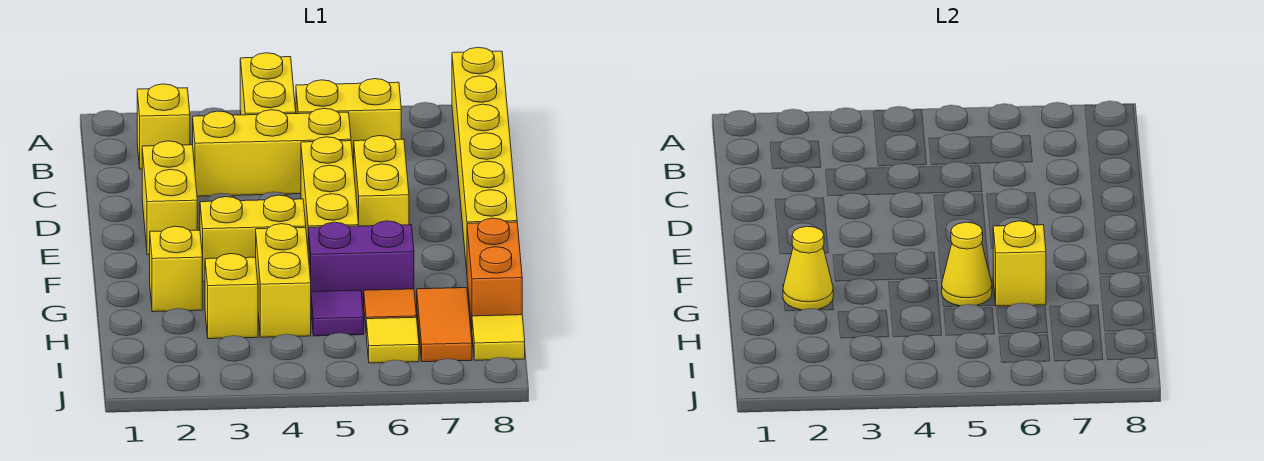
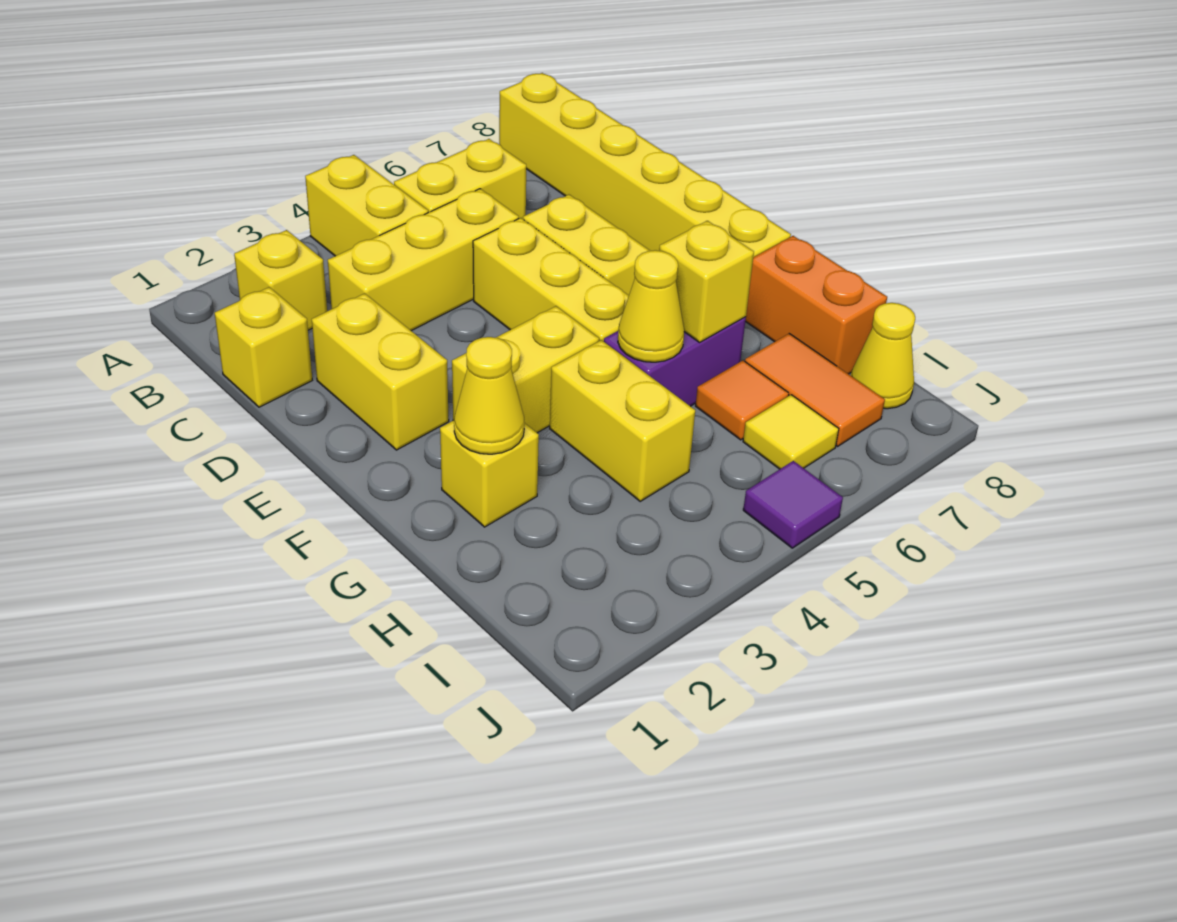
yellow brick H3 level 1 -> yellow brick C1 level 1
purple tile H5 level 1 -> purple tile J5 level 1
yellow tile I8 level 1 -> yellow cone I8 level 1

